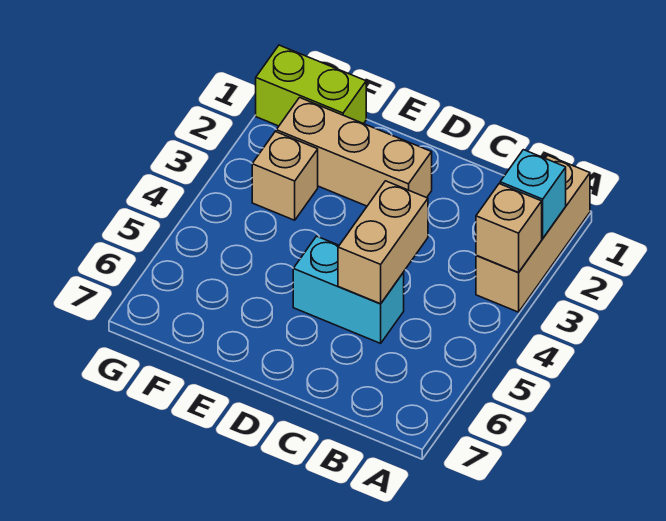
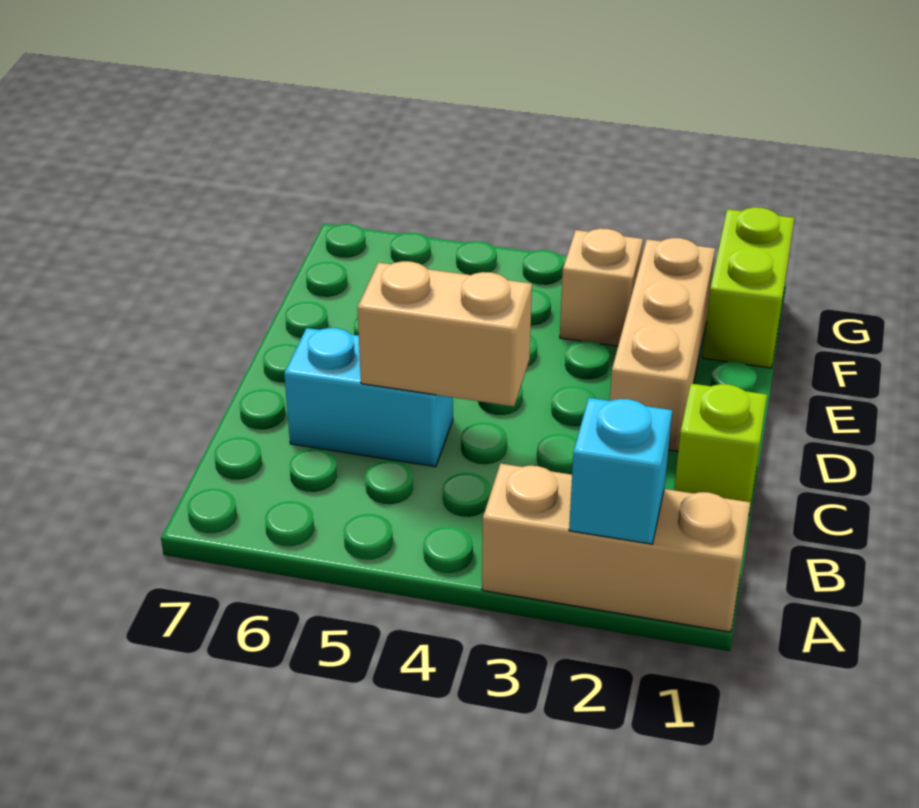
tan brick A3 level 2 -> none
none -> lime brick C1 level 1
cyan brick C5:D5 level 1 -> cyan brick C5:C6 level 1

